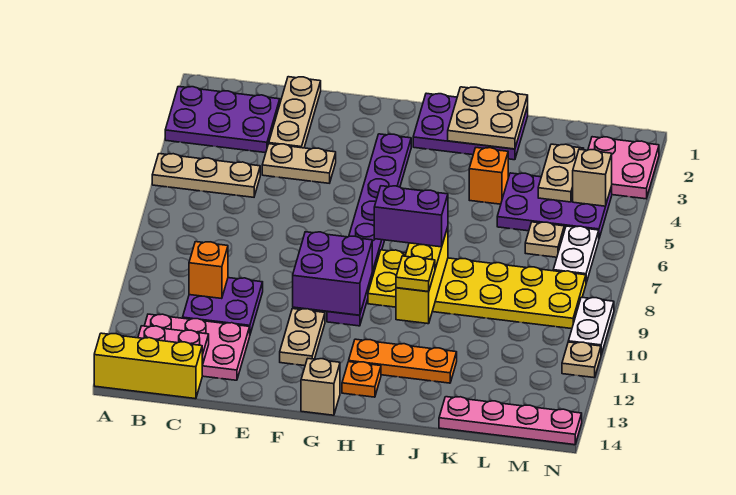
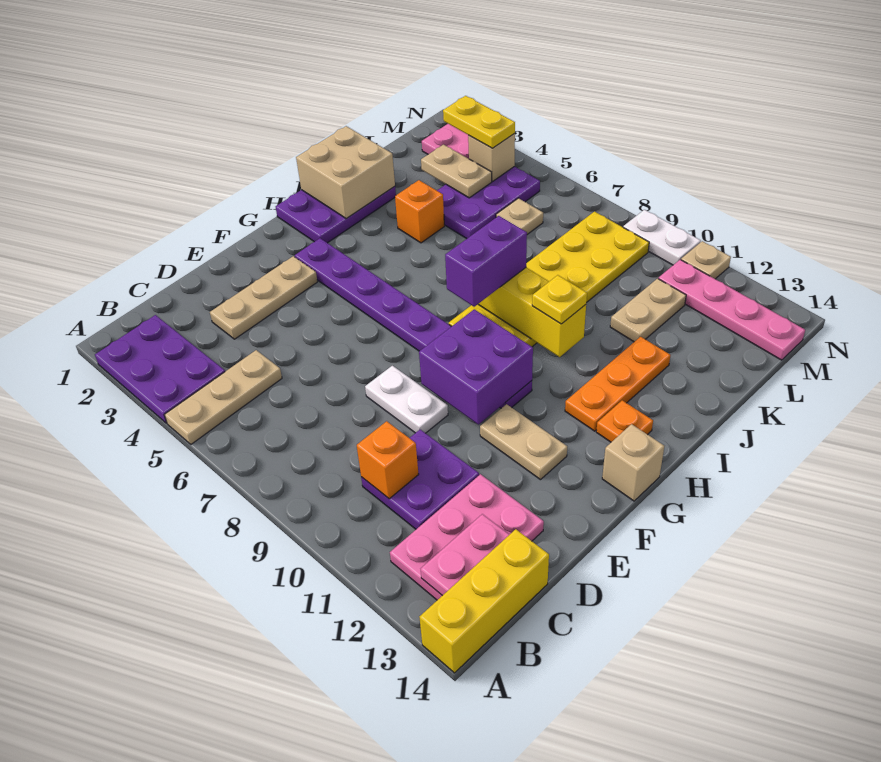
purple plate A2:C3 level 1 -> purple plate A2:B4 level 1
tan plate D1:D3 level 1 -> tan plate D3:F3 level 1
tan plate D4:E4 level 1 -> tan plate K11:L11 level 1
tan plate I1:J2 level 2 -> tan brick I1:J2 level 2
pink plate K14:N14 level 1 -> pink plate M11:M14 level 1
none -> yellow plate M3:M4 level 3
white plate M6:M7 level 1 -> white plate E8:E9 level 1

